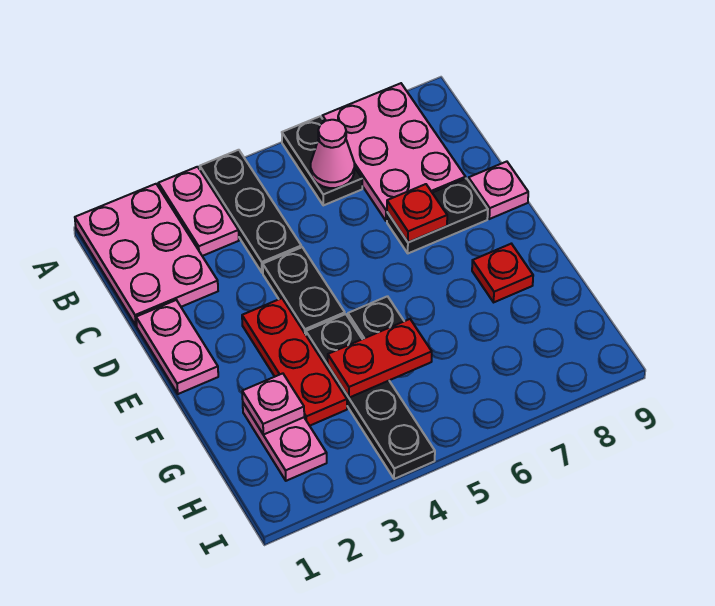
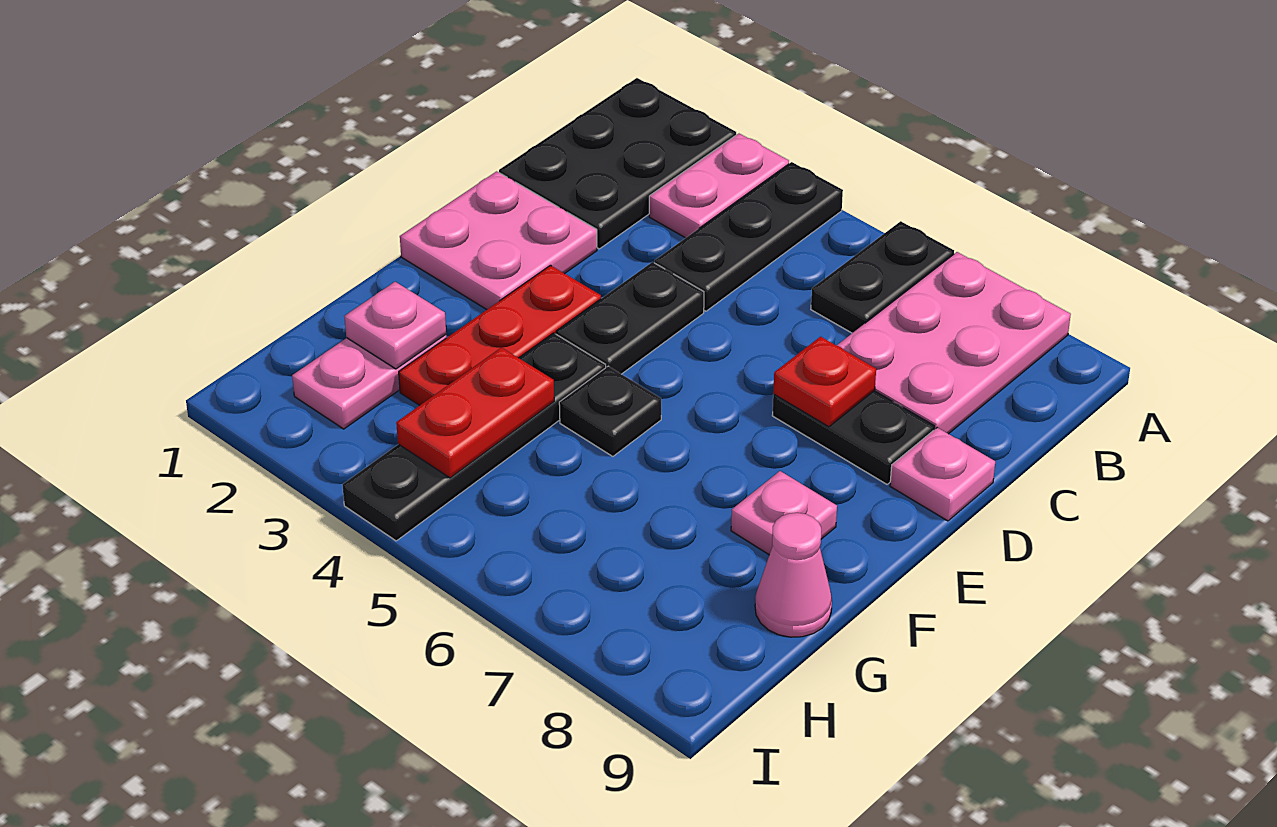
pink plate A1:C2 level 1 -> black plate A1:C2 level 1
pink cone B6 level 2 -> pink cone G9 level 1
pink plate D1:E1 level 1 -> pink plate D1:E2 level 1
red plate F8 level 1 -> pink plate F8 level 1
red plate G4:G5 level 2 -> red plate G4:H4 level 2

